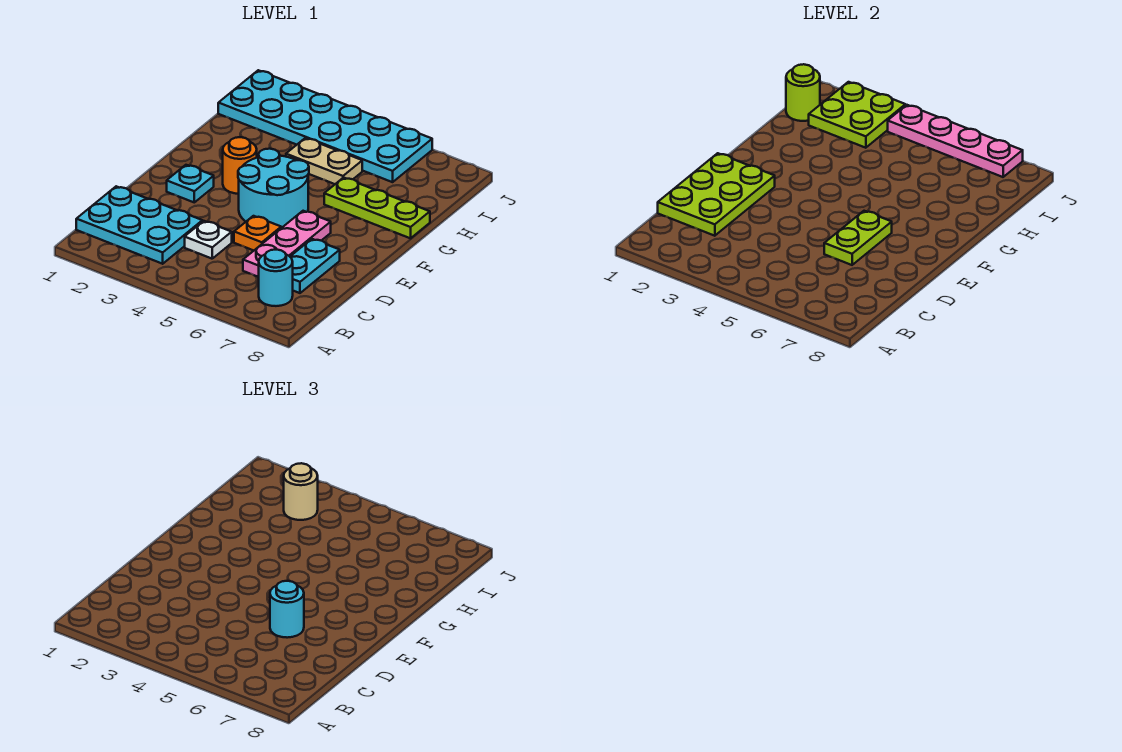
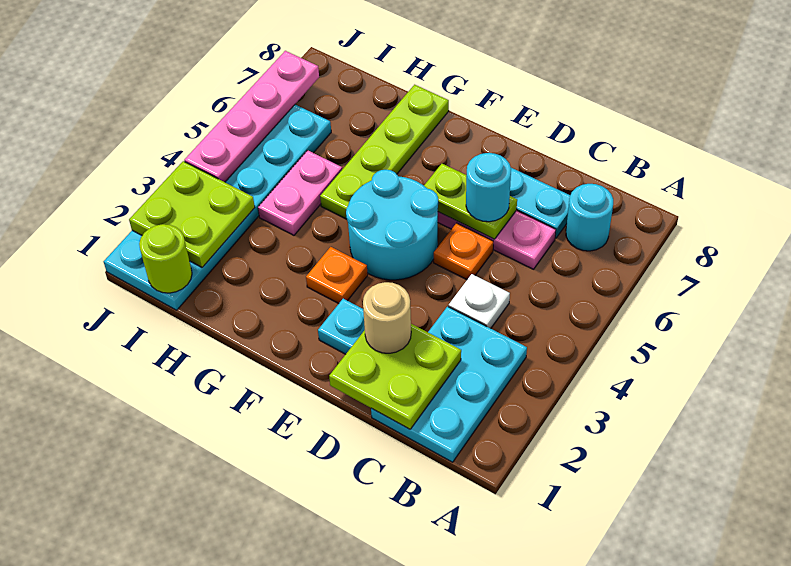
lime plate C1:E2 level 2 -> lime plate C1:D2 level 2
orange round brick F3 level 1 -> orange plate F3 level 1
lime plate G6:G8 level 1 -> lime plate G5:G8 level 1
tan plate H4:H5 level 1 -> pink plate H4:H5 level 1
tan round brick I3 level 3 -> tan round brick D2 level 3

